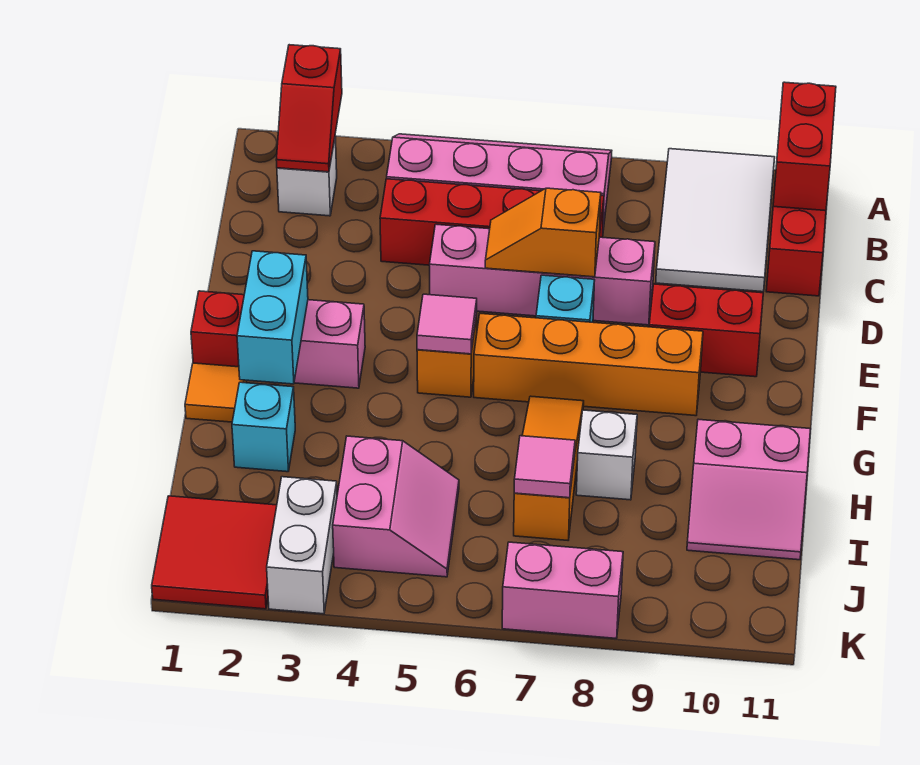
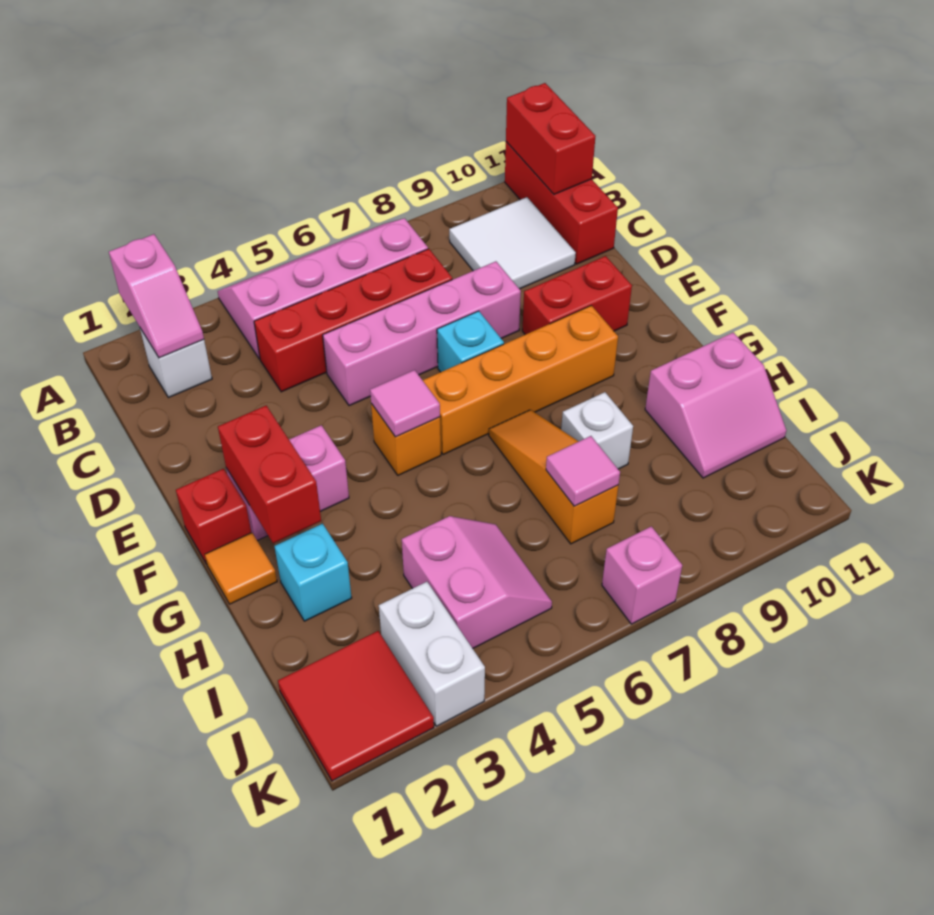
red slope A2:B2 level 2 top A -> pink slope A2:B2 level 2 top A
white tile A9:C10 level 1 -> white tile B9:C10 level 1
orange slope D6:D7 level 2 top 7 -> none
cyan brick F2:G2 level 2 -> red brick F2:G2 level 2
pink brick K7:K8 level 1 -> pink brick K7 level 1

